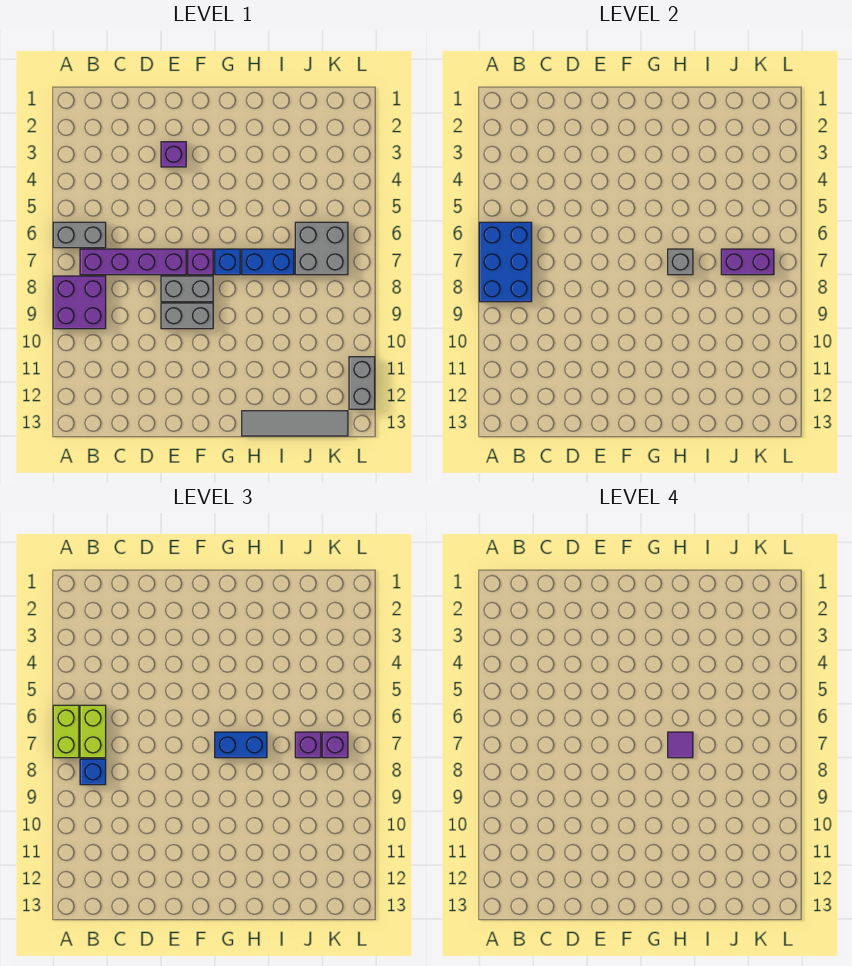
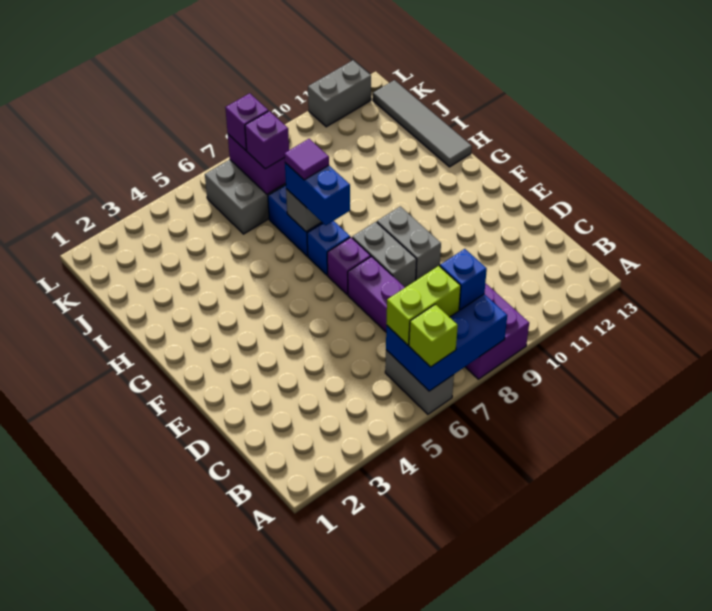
lime brick A6:A7 level 3 -> lime brick A6 level 3
purple brick E3 level 1 -> none

